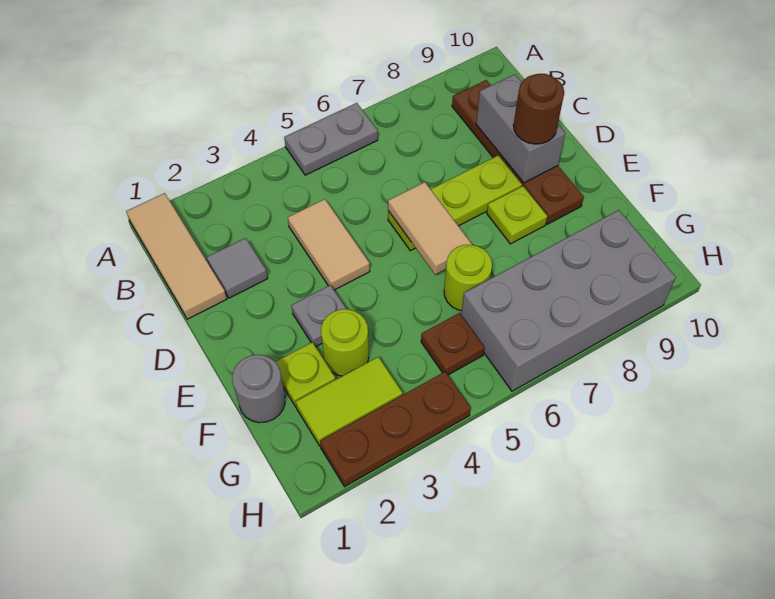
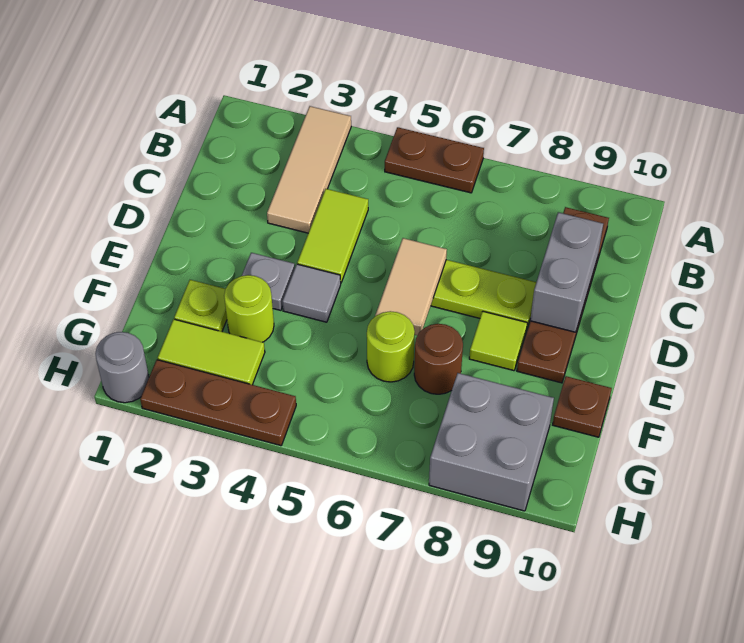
tan tile A1:C1 level 1 -> tan tile A3:C3 level 1
grey plate A5:A6 level 1 -> brown plate A5:A6 level 1
grey tile C2 level 1 -> grey tile E4 level 1
tan tile C4:D4 level 1 -> lime tile C4:D4 level 1
brown round brick D9 level 3 -> brown round brick F7 level 1
lime plate E8 level 1 -> lime tile E8 level 1
grey round brick F1 level 1 -> grey round brick H1 level 1
brown plate G5 level 1 -> brown plate F10 level 1
grey brick G6:H9 level 1 -> grey brick G8:H9 level 1

